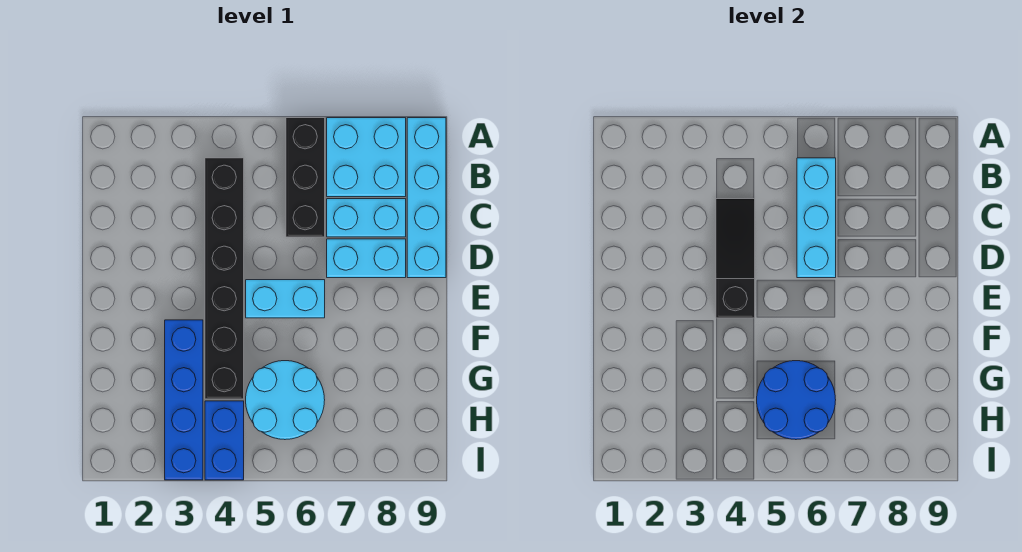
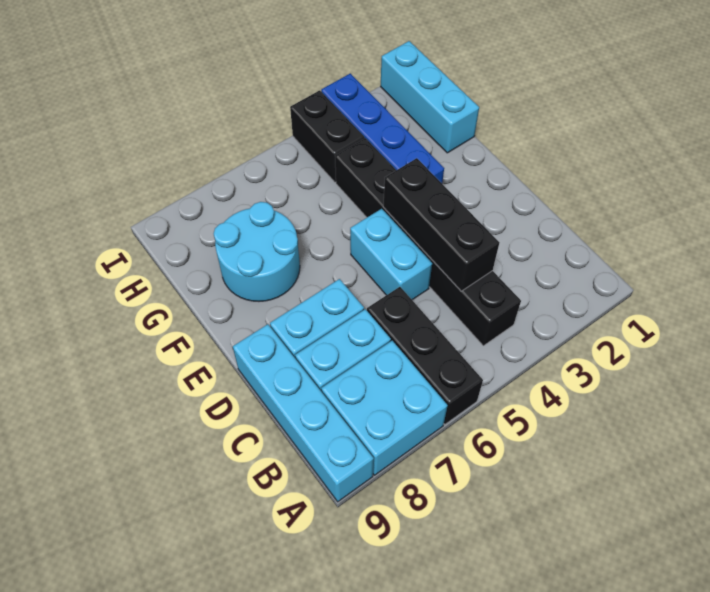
cyan brick B6:D6 level 2 -> cyan brick G1:I1 level 1
black slope C4:E4 level 2 top E -> black brick C4:E4 level 2
cyan brick E5:E6 level 1 -> cyan brick D5:E5 level 1
cyan round brick G5:H6 level 1 -> cyan round brick F7:G8 level 1
blue round brick G5:H6 level 2 -> none
blue brick H4:I4 level 1 -> black brick H4:I4 level 1

